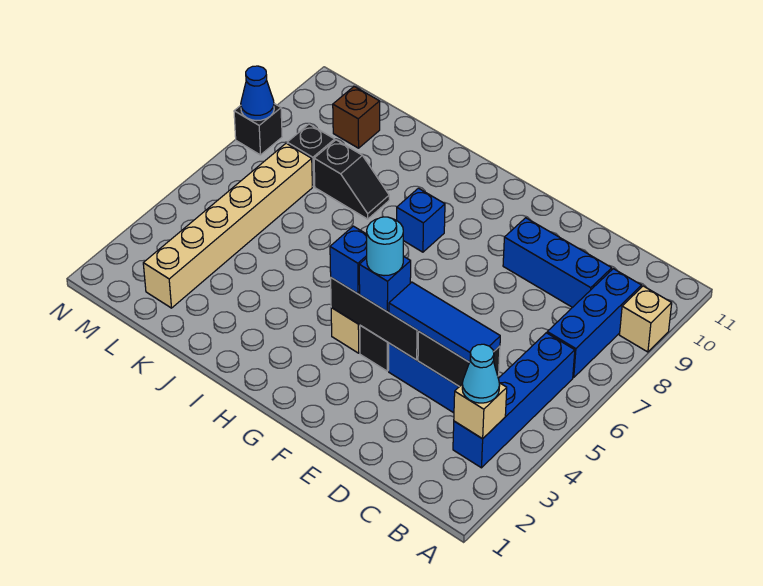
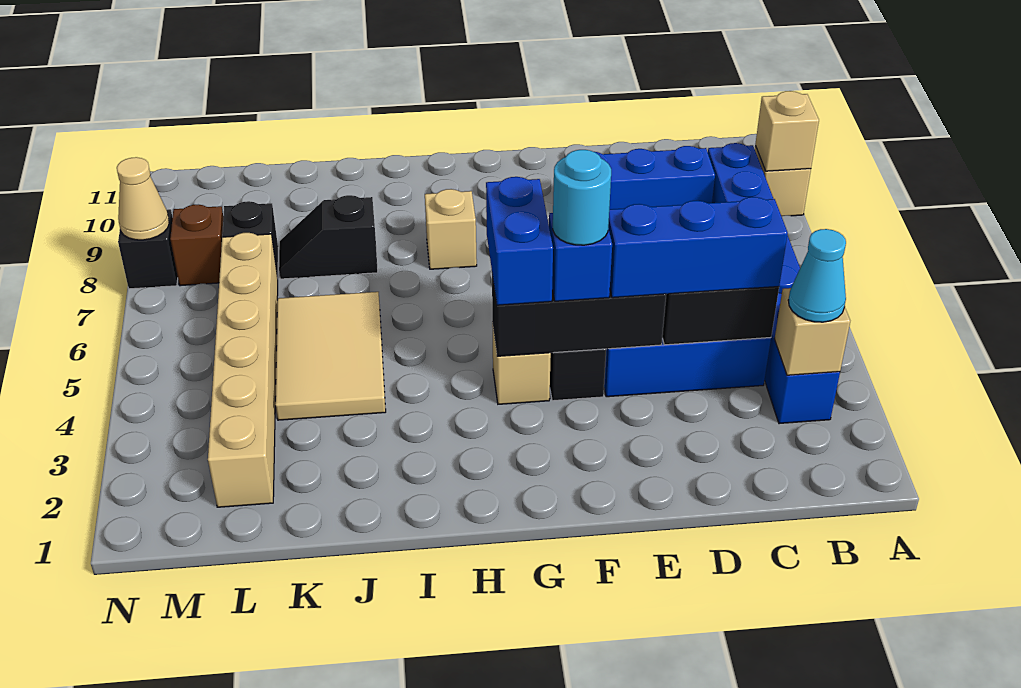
none -> tan brick A9 level 2
blue tile C4:E4 level 3 -> blue brick C4:E4 level 3
blue brick G4 level 3 -> blue brick G4:G5 level 3
blue brick H8 level 1 -> tan brick H8 level 1
none -> tan tile J4:K6 level 1
black slope J8:K8 level 1 top K -> black slope J8:K8 level 1 top J
brown brick L10 level 1 -> brown brick M8 level 1
blue cone N8 level 2 -> tan cone N8 level 2

